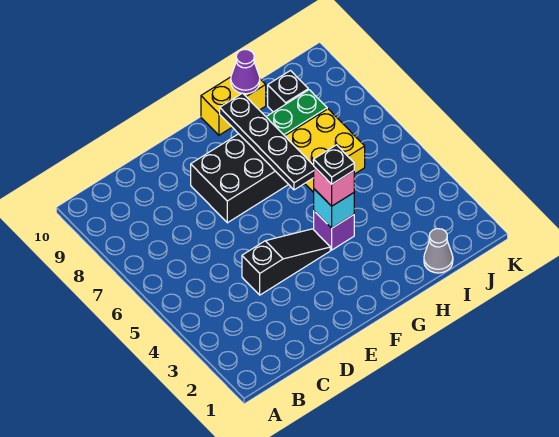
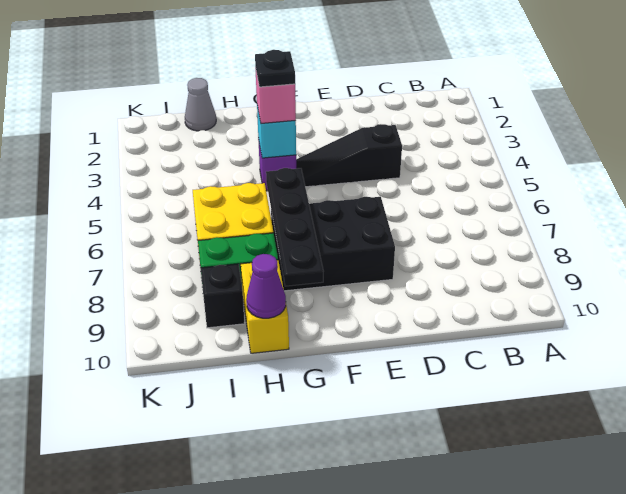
yellow brick G10:H10 level 1 -> yellow brick H9:H10 level 1

